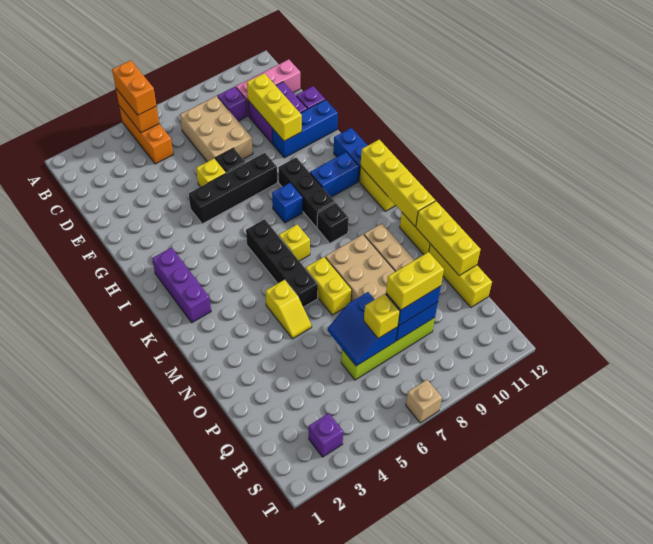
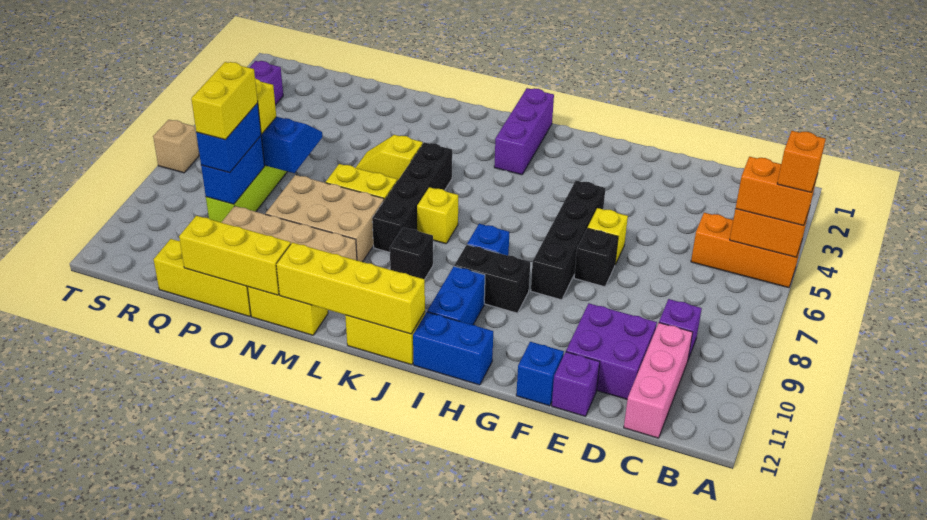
none -> orange brick A5 level 4
tan brick C7:E8 level 1 -> none
yellow brick D10:F10 level 2 -> none
blue brick F10:F12 level 1 -> blue brick F12 level 1
black brick H9:J9 level 1 -> black brick H9:I9 level 1
purple brick I2:K2 level 1 -> purple brick J1:J3 level 1
black brick J6:M6 level 1 -> black brick L5:L8 level 1

